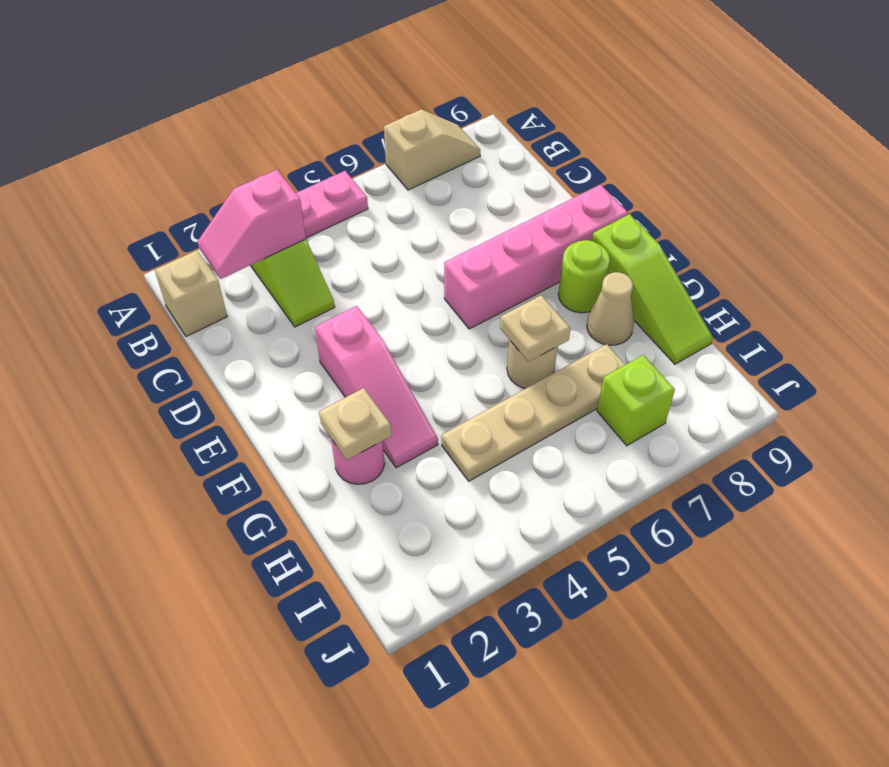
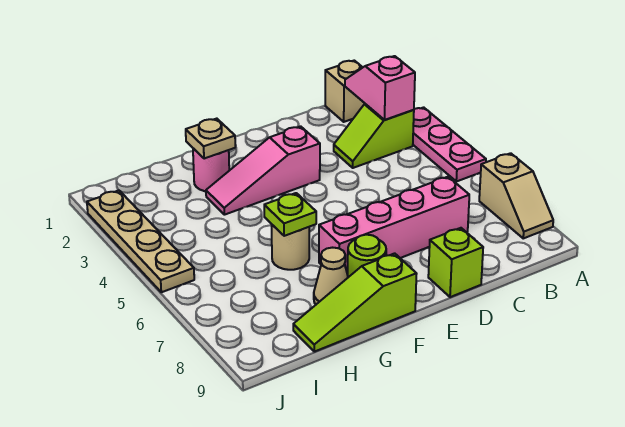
pink brick E6:E9 level 1 -> pink brick C7:F7 level 1
tan plate G6 level 2 -> lime plate G6 level 2
tan plate H4:H7 level 1 -> tan plate J2:J5 level 1
lime brick I7 level 1 -> lime brick D9 level 1

